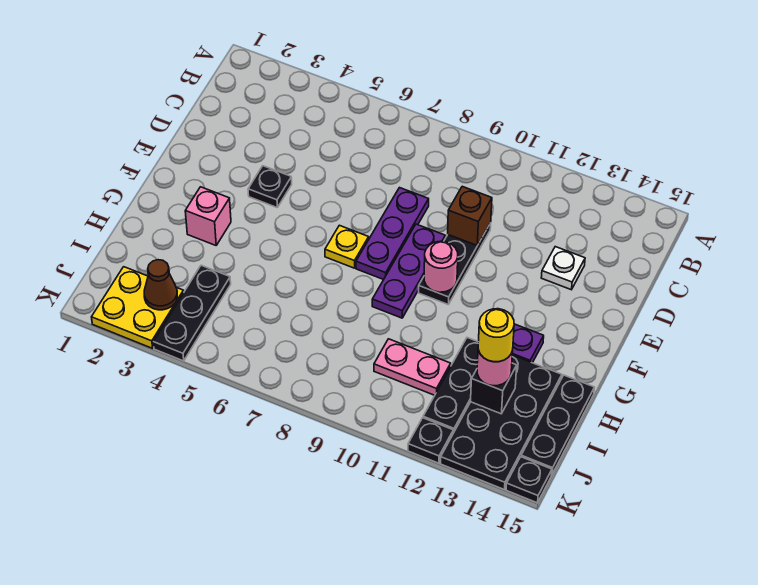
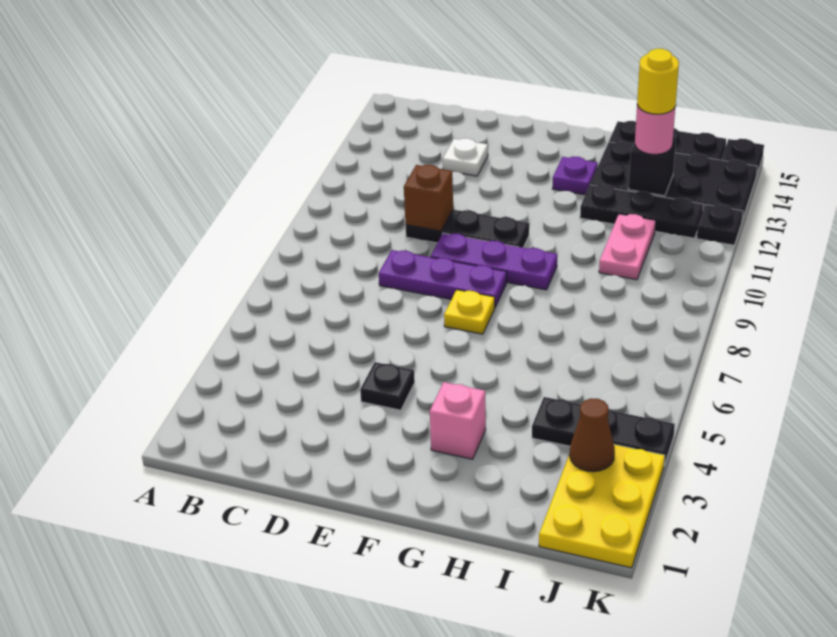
pink round brick F10 level 2 -> none
yellow plate J2:K3 level 1 -> yellow plate J1:K3 level 1

